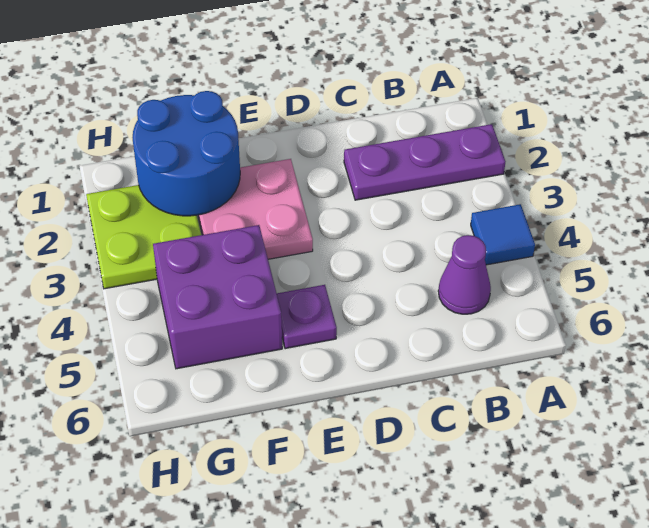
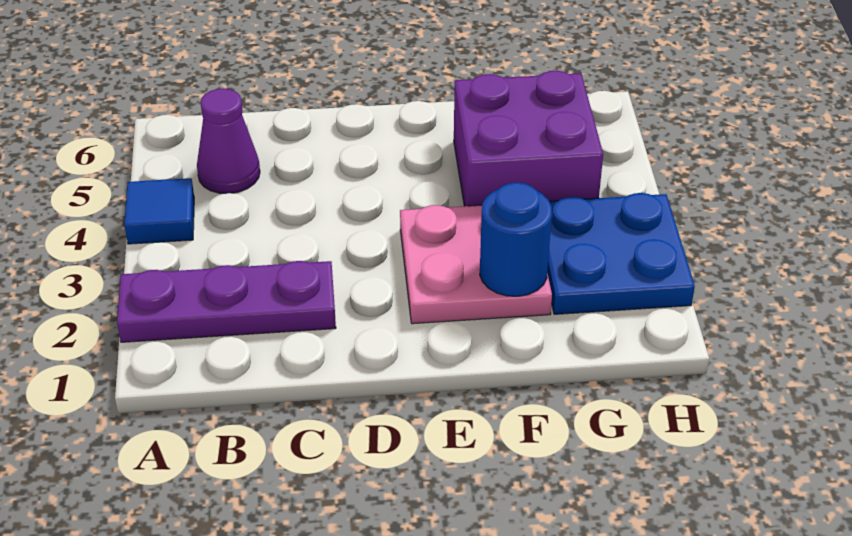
purple plate E5 level 1 -> none
blue round brick F1:G2 level 2 -> blue round brick F2 level 2
lime plate G2:H3 level 1 -> blue plate G2:H3 level 1

